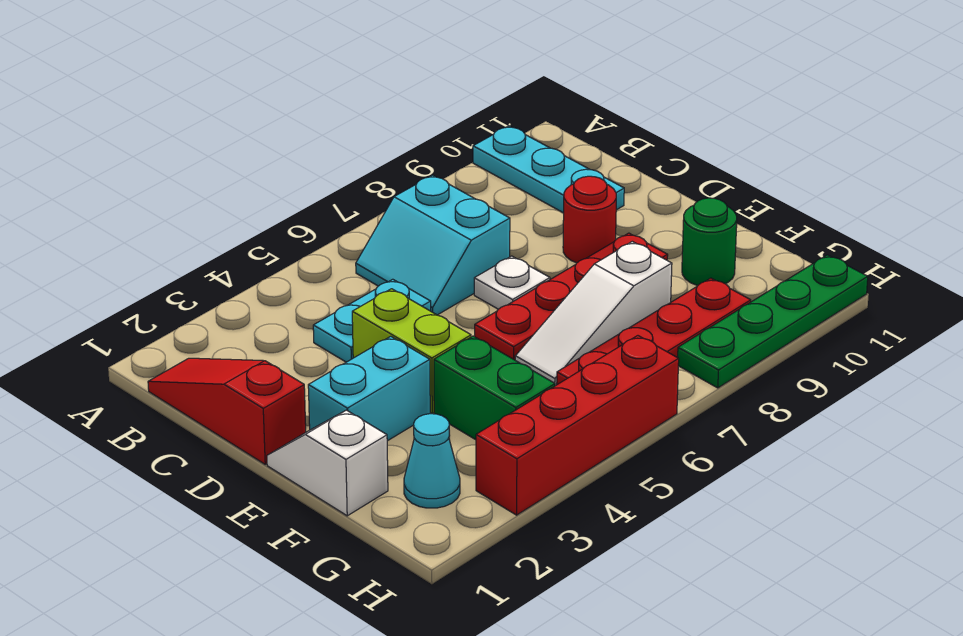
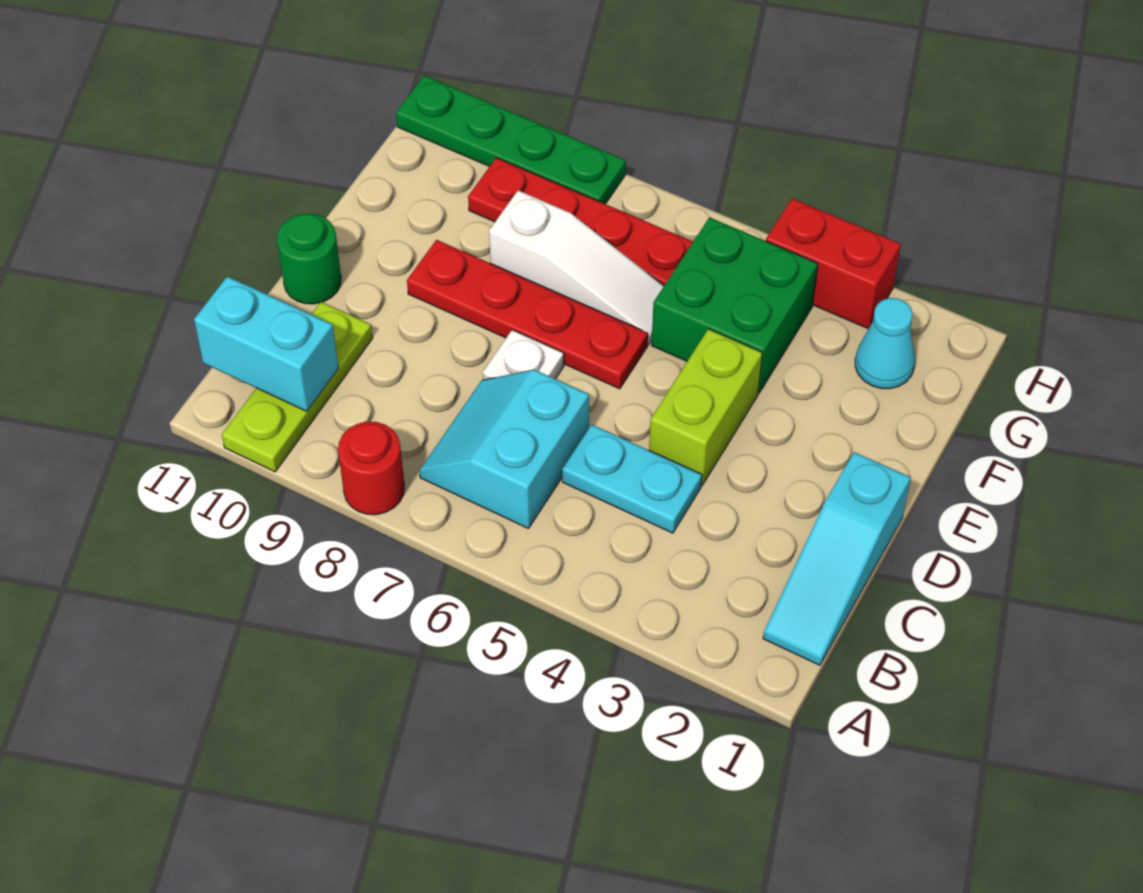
cyan plate A10:C10 level 1 -> lime plate A10:C10 level 1
red slope B1:D1 level 1 top D -> cyan slope B1:D1 level 1 top D
cyan slope B6:C7 level 1 top 7 -> cyan slope B6:C7 level 1 top 6
red round brick D9 level 1 -> red round brick A8 level 1
white slope E1:F1 level 1 top F -> none
cyan brick E2:E3 level 1 -> cyan brick B10:B11 level 2
green brick F4:G4 level 1 -> green brick F4:G5 level 1
green round brick F10 level 1 -> green round brick D11 level 1
red brick H3:H6 level 1 -> red brick H3:H4 level 1

